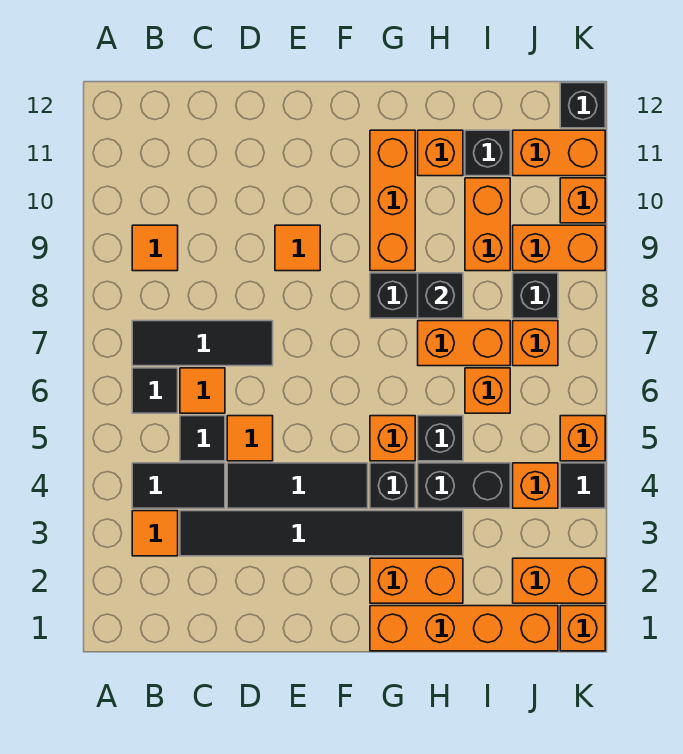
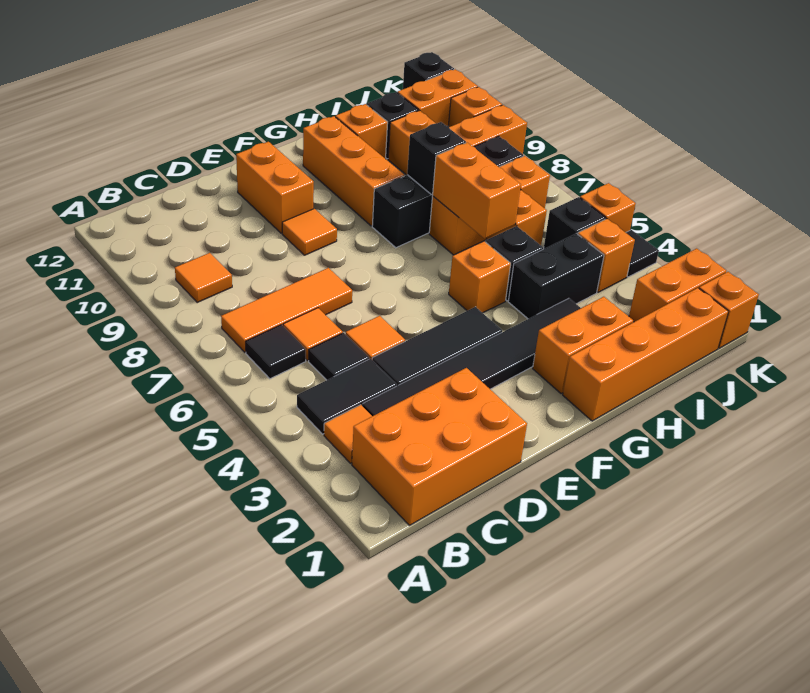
none -> orange brick B1:D2 level 1
black tile B7:D7 level 1 -> orange tile B7:D7 level 1
none -> orange brick E10:E11 level 1
black brick G4 level 1 -> black brick J5 level 1
none -> orange brick H6:H7 level 2

